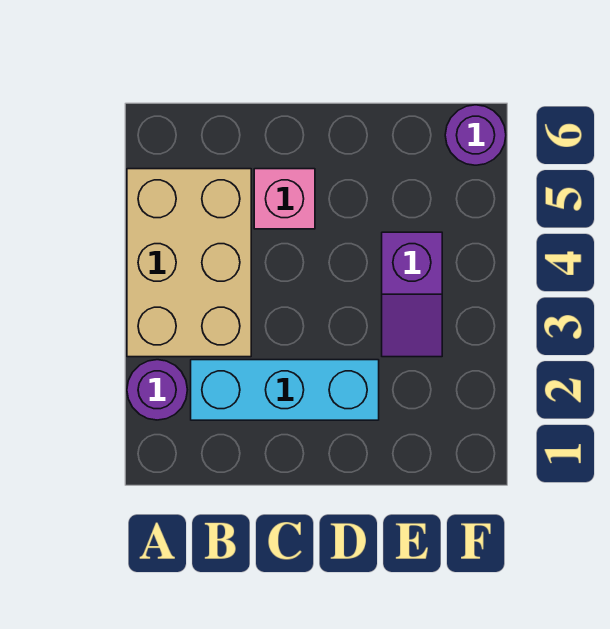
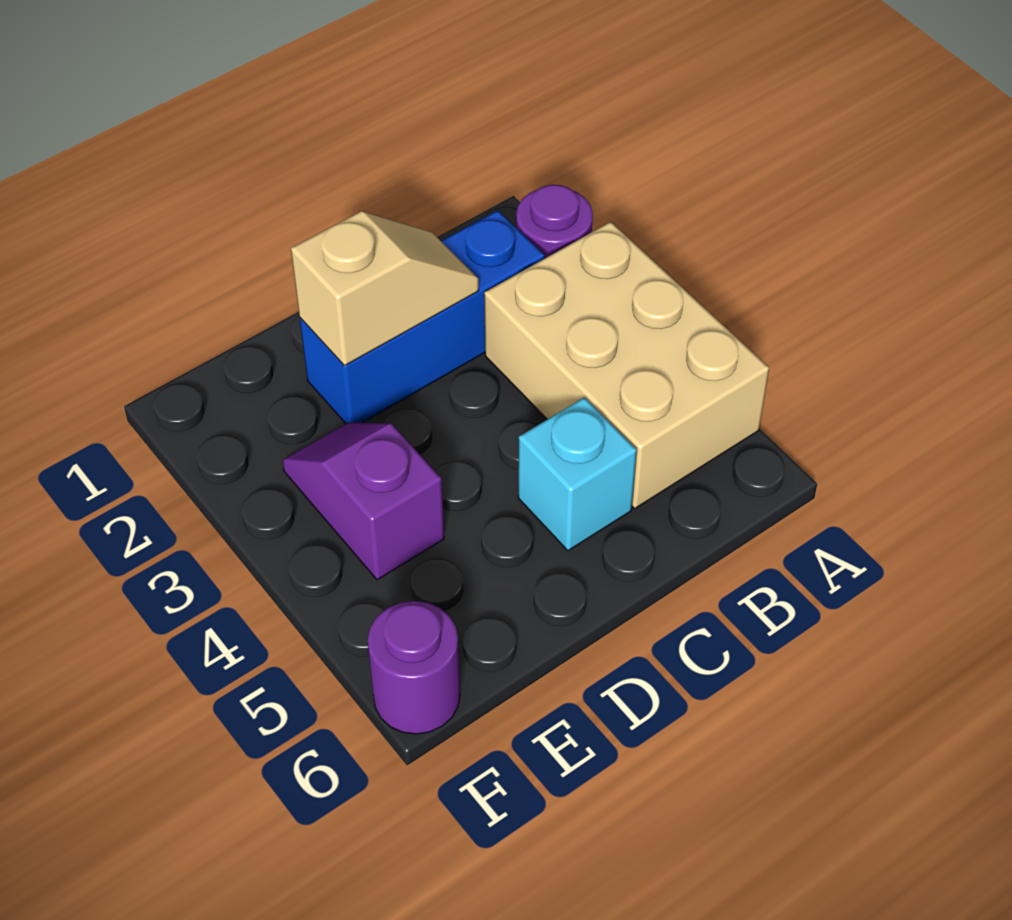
cyan brick B2:D2 level 1 -> blue brick B2:D2 level 1
none -> tan slope C2:D2 level 2 top D
pink brick C5 level 1 -> cyan brick C5 level 1

